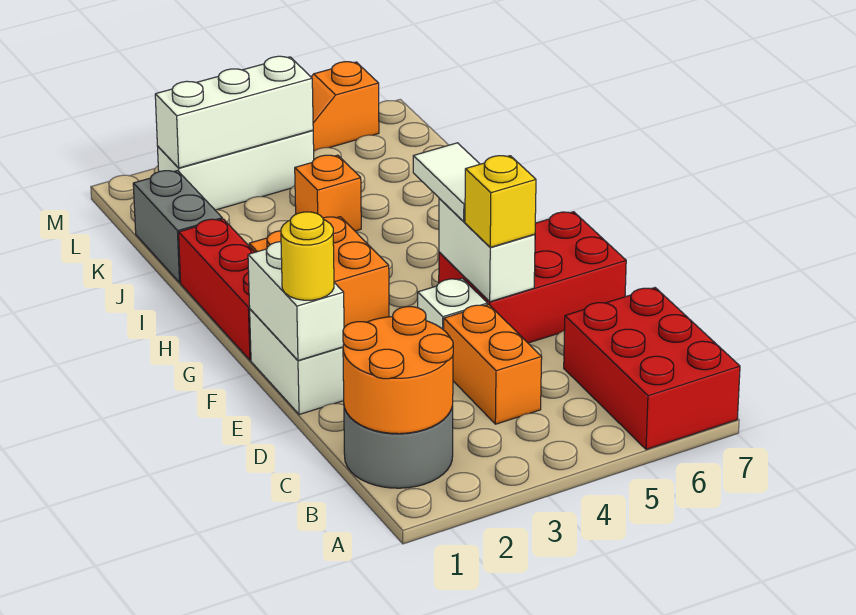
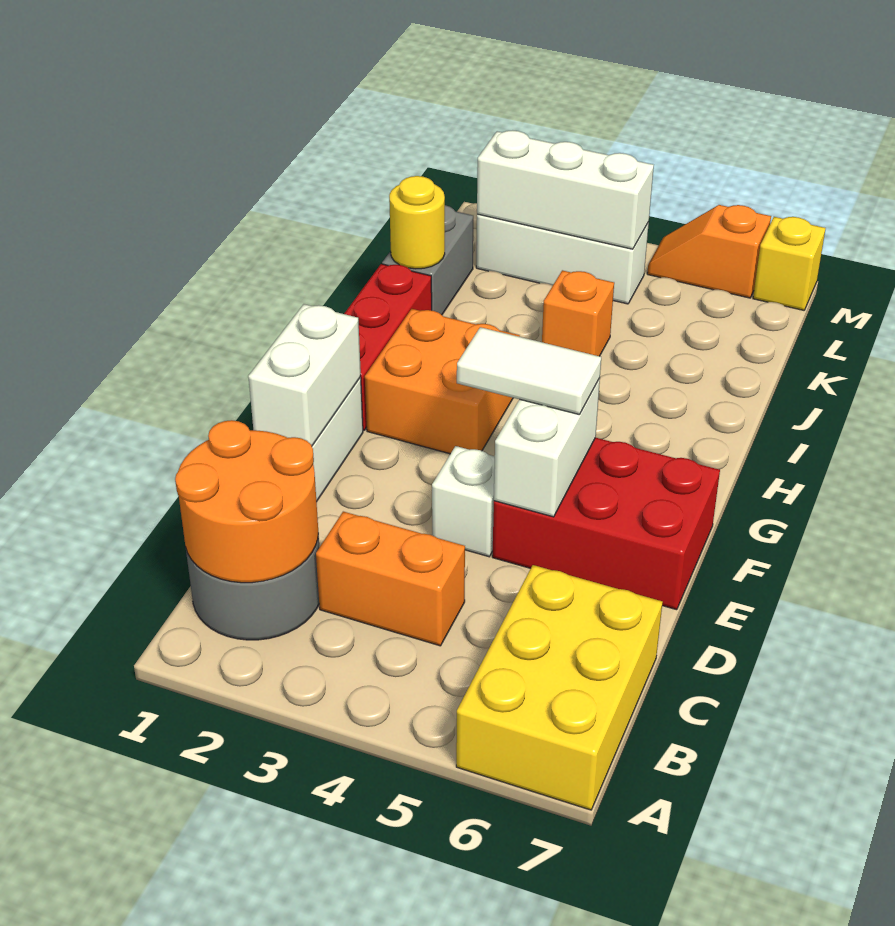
red brick A6:C7 level 1 -> yellow brick A6:C7 level 1
orange brick C4:D4 level 1 -> orange brick C3:C4 level 1
yellow round brick E1 level 3 -> yellow round brick J1 level 2
yellow brick E5 level 3 -> yellow brick M7 level 1
white tile F5:G5 level 3 -> white tile F4:F5 level 3

